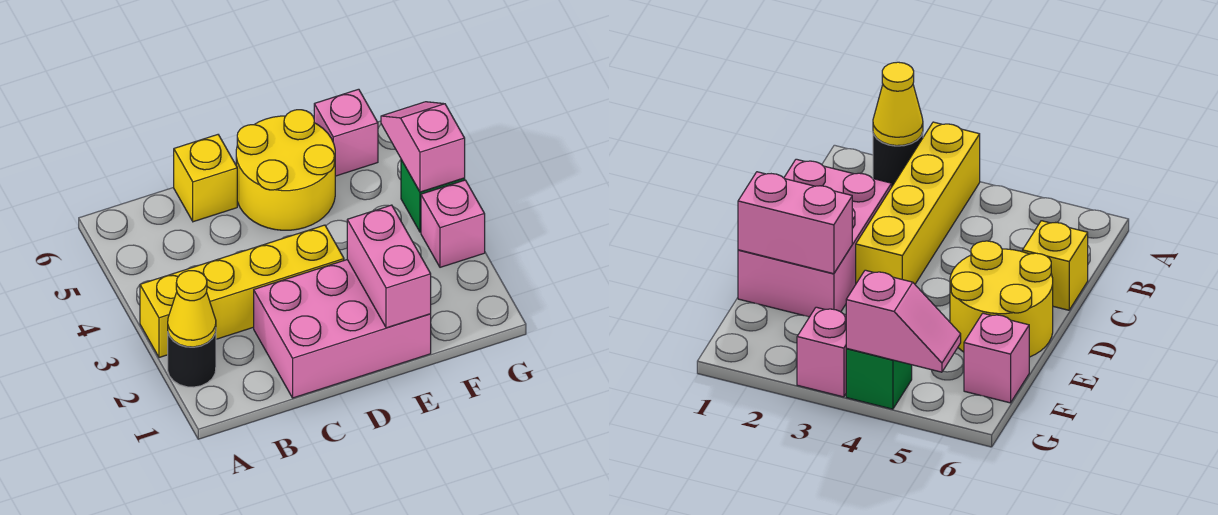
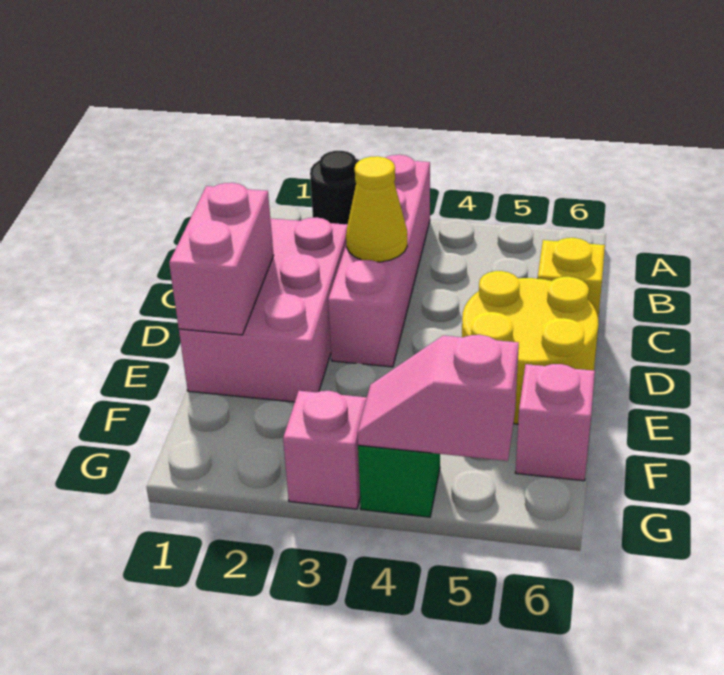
yellow cone A2 level 2 -> yellow cone C3 level 2
yellow brick A3:D3 level 1 -> pink brick A3:D3 level 1
pink brick E1:E2 level 2 -> pink brick D1:E1 level 2
pink slope G4:G5 level 2 top 4 -> pink slope G4:G5 level 2 top 5

